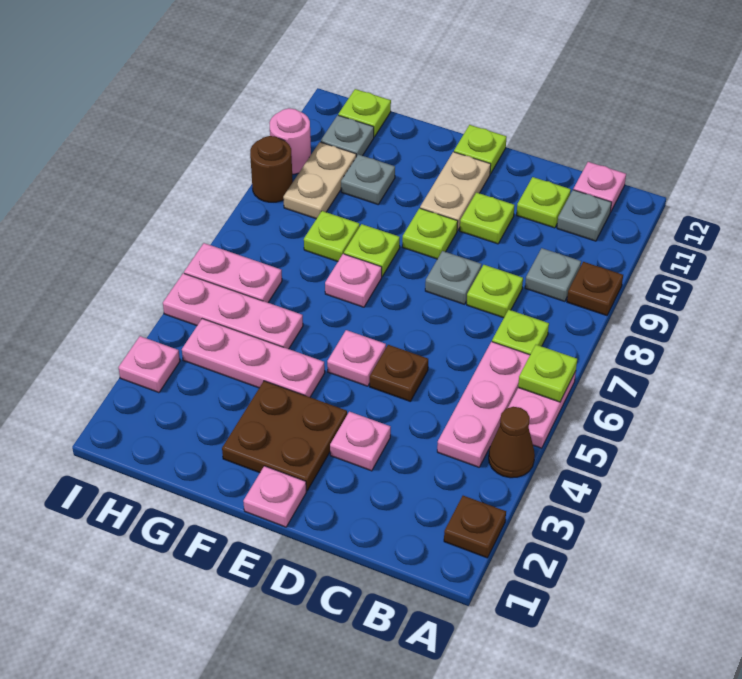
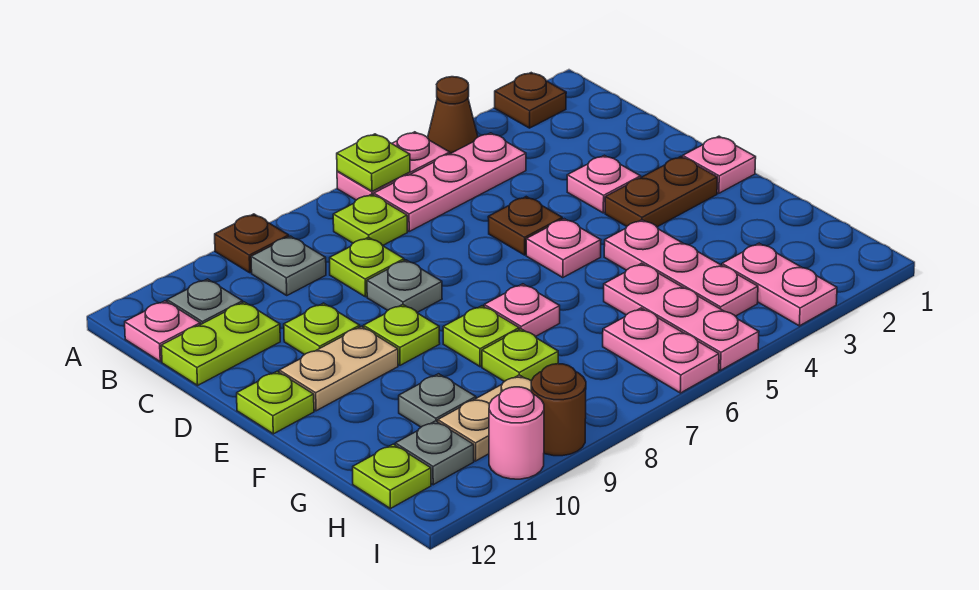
lime plate C11 level 1 -> lime plate C11:C12 level 1
brown plate E2:F3 level 1 -> brown plate E2:E3 level 1
pink plate I3 level 1 -> pink plate H3:I3 level 1

